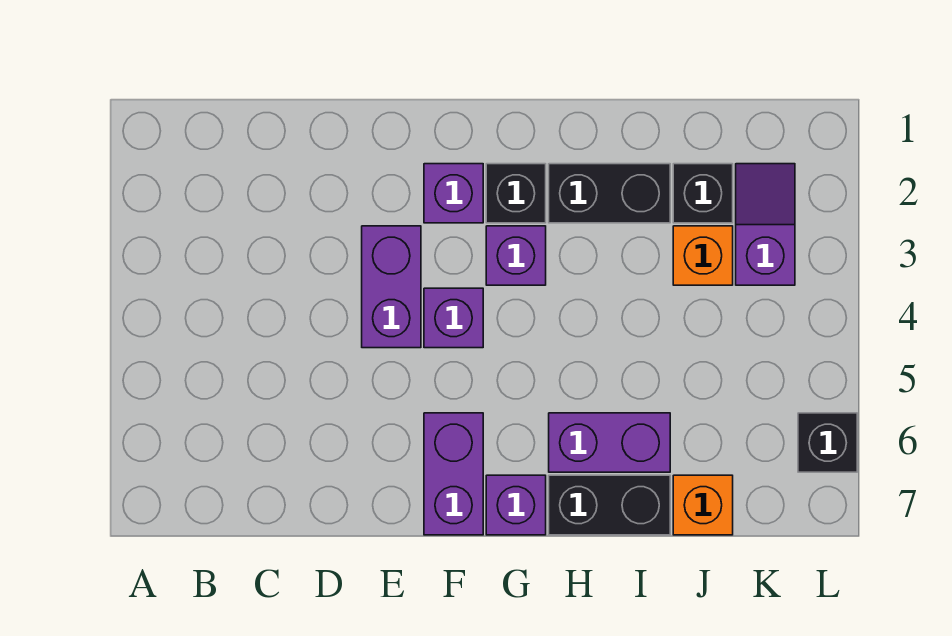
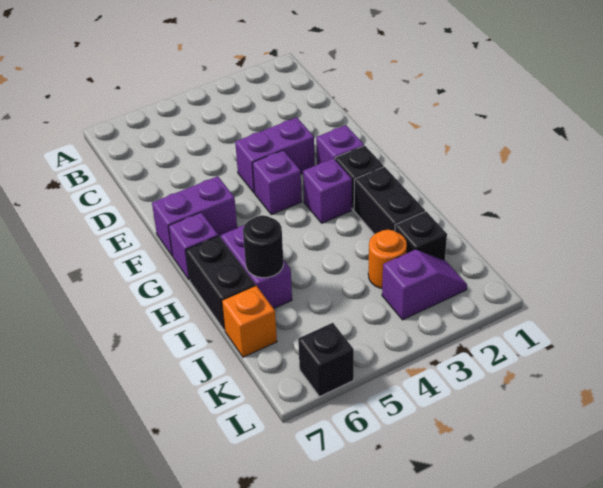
none -> black round brick I6 level 2
orange brick J3 level 1 -> orange round brick J3 level 1

